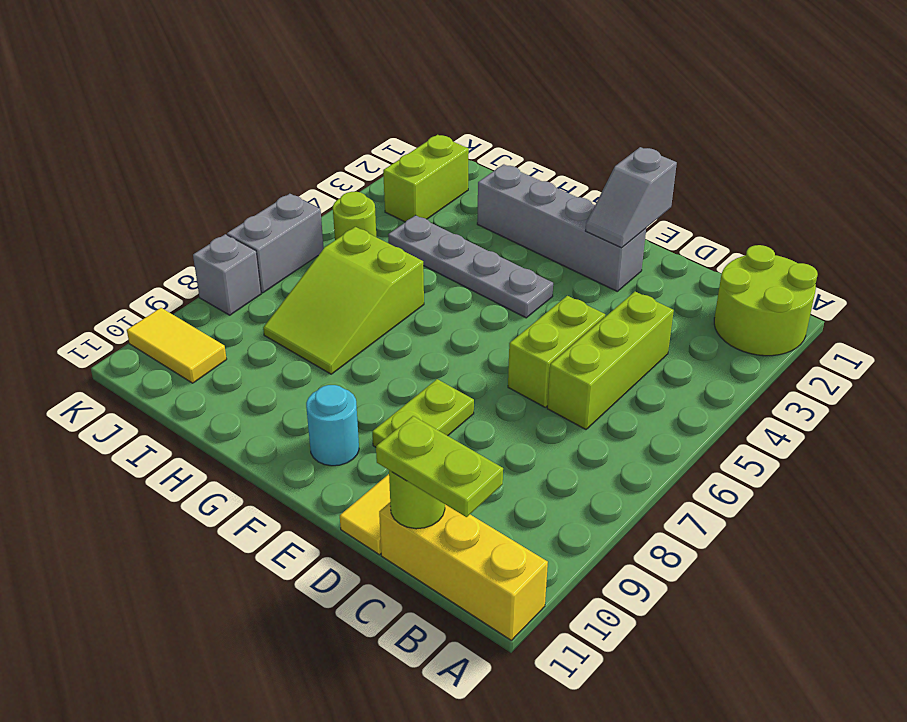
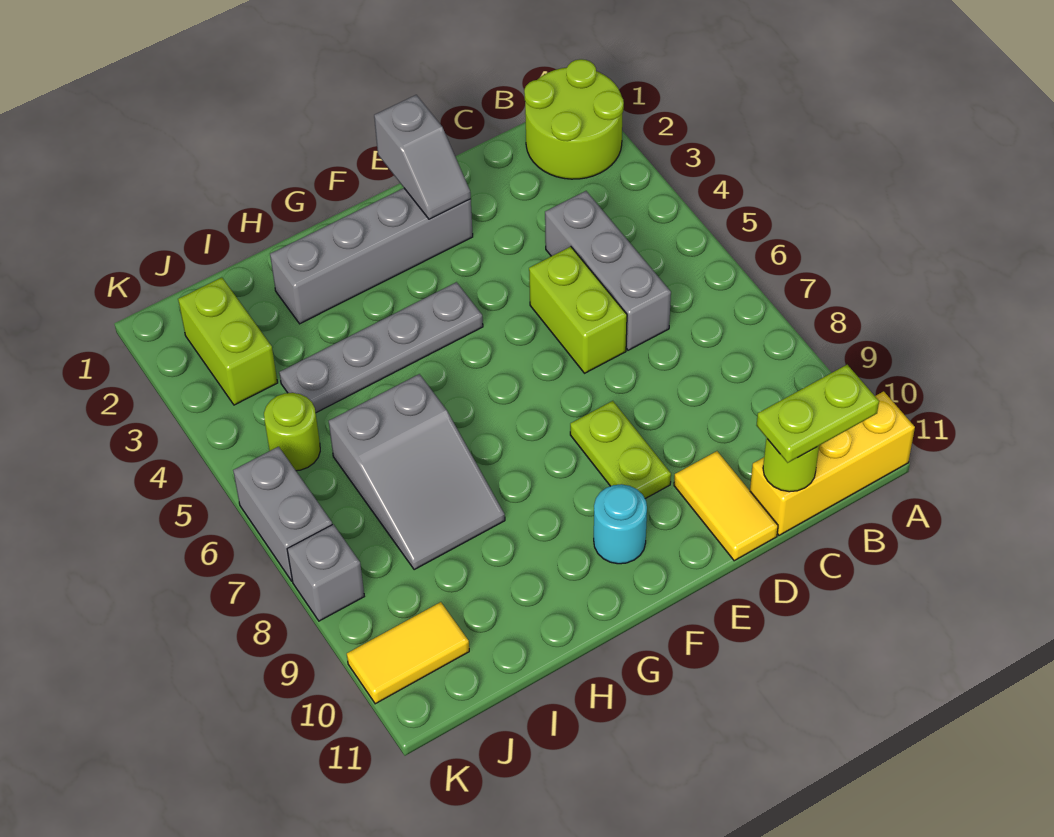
lime brick C4:C6 level 1 -> grey brick C4:C6 level 1
lime slope H6:I8 level 1 top 6 -> grey slope H6:I8 level 1 top 6

